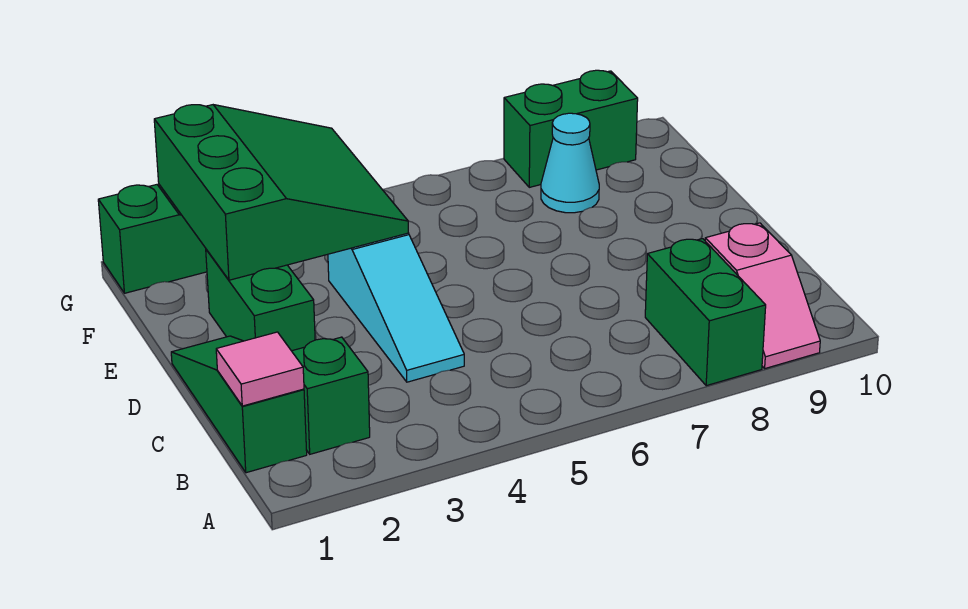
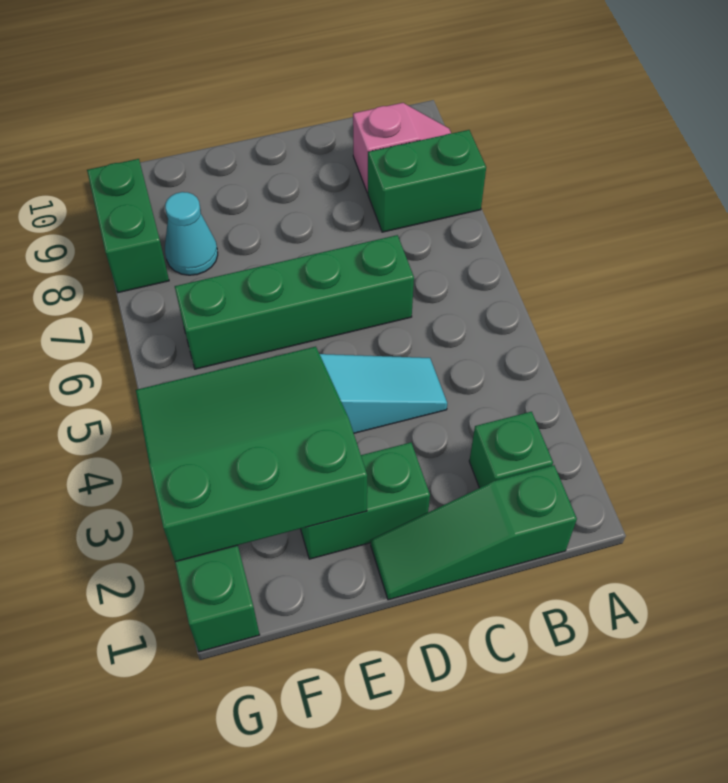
pink tile B1 level 2 -> none
none -> green brick C6:F6 level 1

